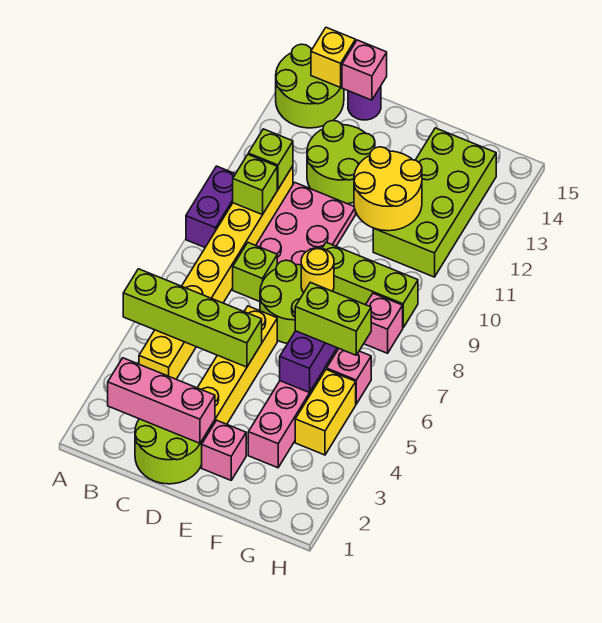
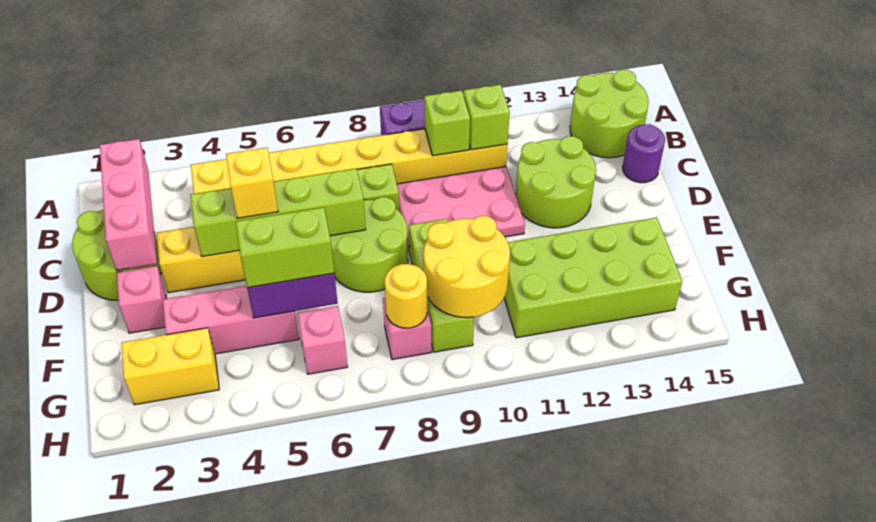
lime brick A5:D5 level 2 -> lime brick D4:D7 level 2
yellow brick B15 level 2 -> yellow brick D5 level 3
pink brick C15 level 2 -> none
yellow round brick E8 level 2 -> yellow round brick G8 level 2
yellow round brick E11:F12 level 2 -> yellow round brick F9:G10 level 2
lime brick F6:G6 level 3 -> lime brick F5:F6 level 3
yellow brick G4:G5 level 1 -> yellow brick G2:G3 level 1

